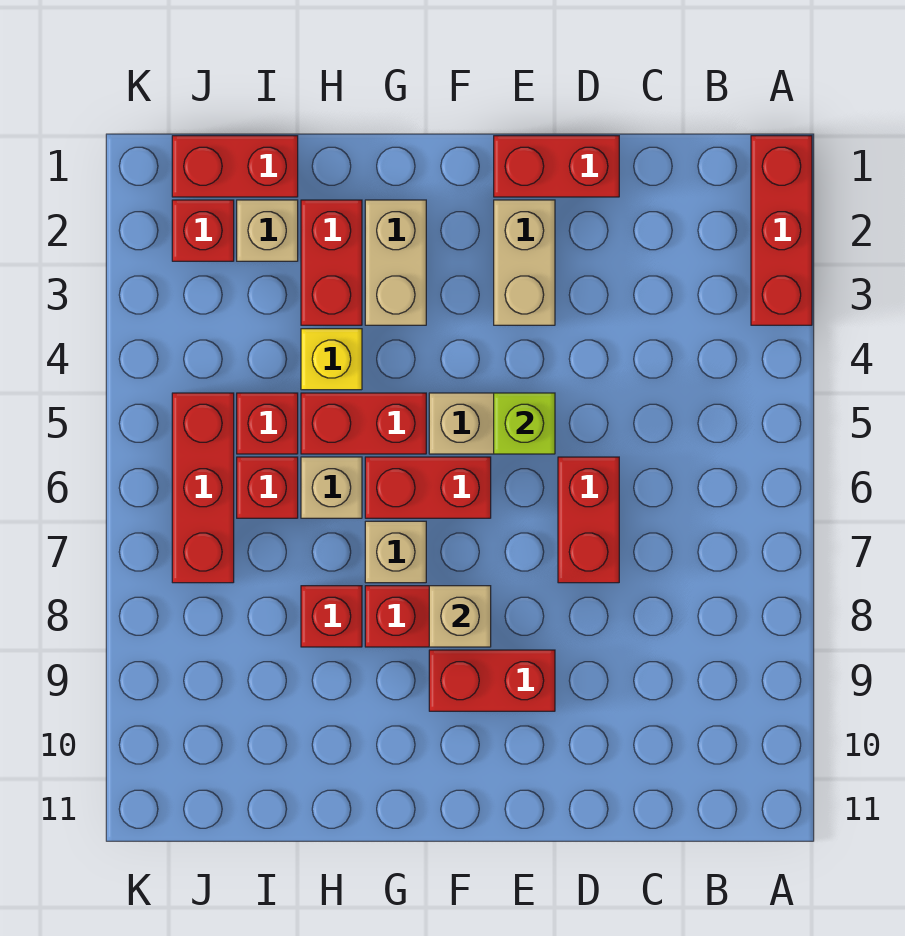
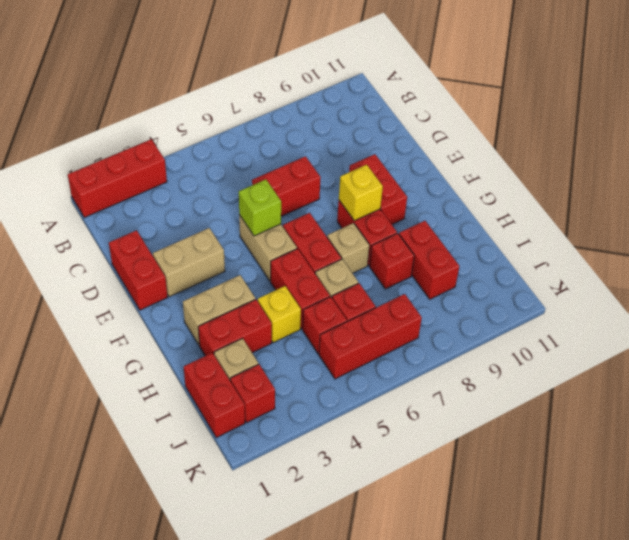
tan brick F8 level 2 -> yellow brick F8 level 2
none -> red brick H9:I9 level 1

